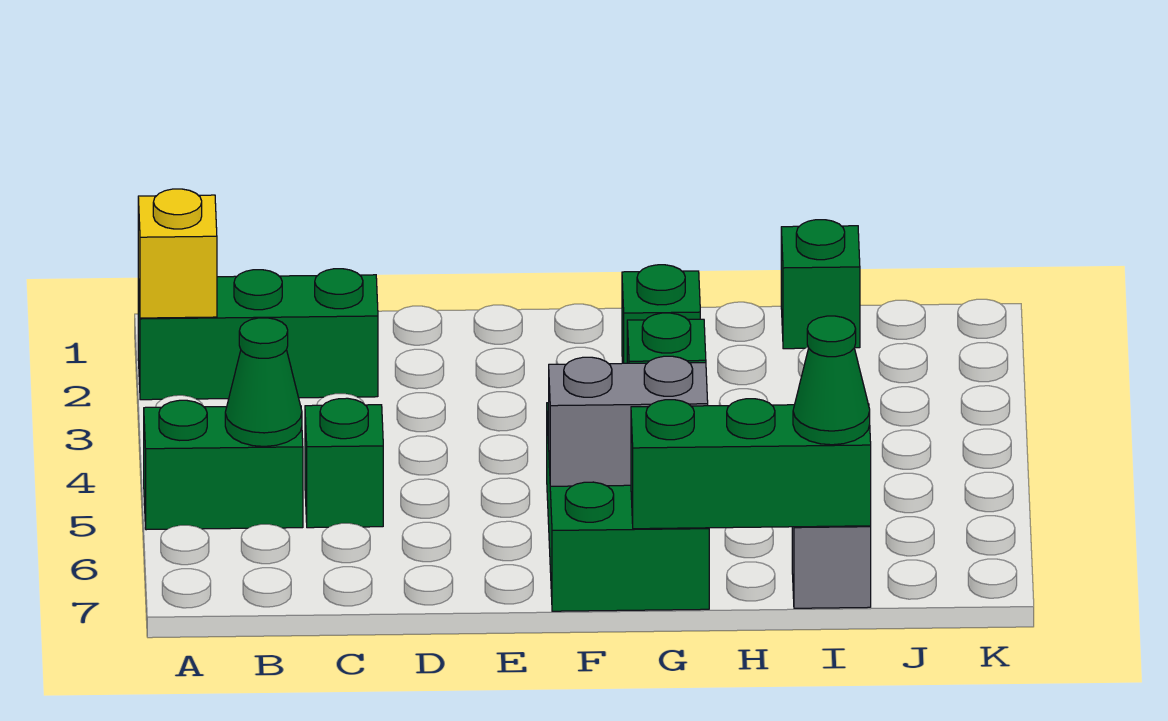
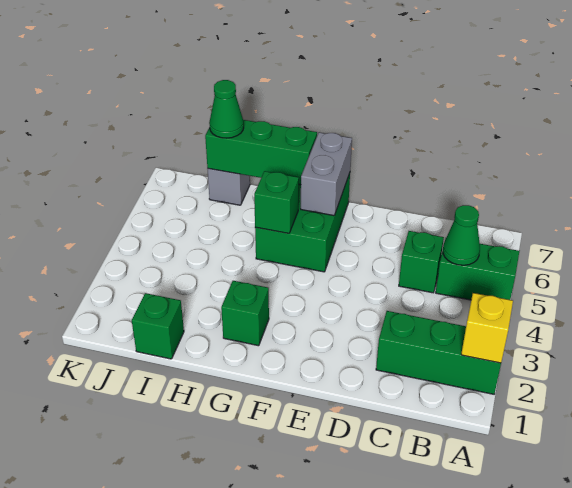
grey brick F6:G6 level 2 -> grey brick F6:F7 level 2

